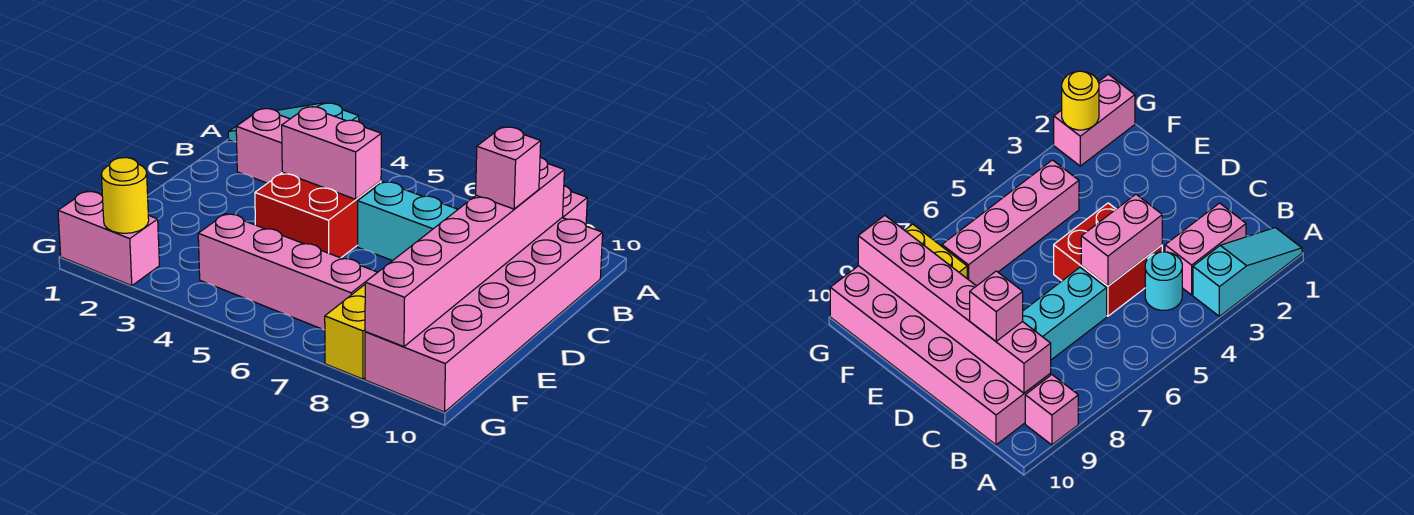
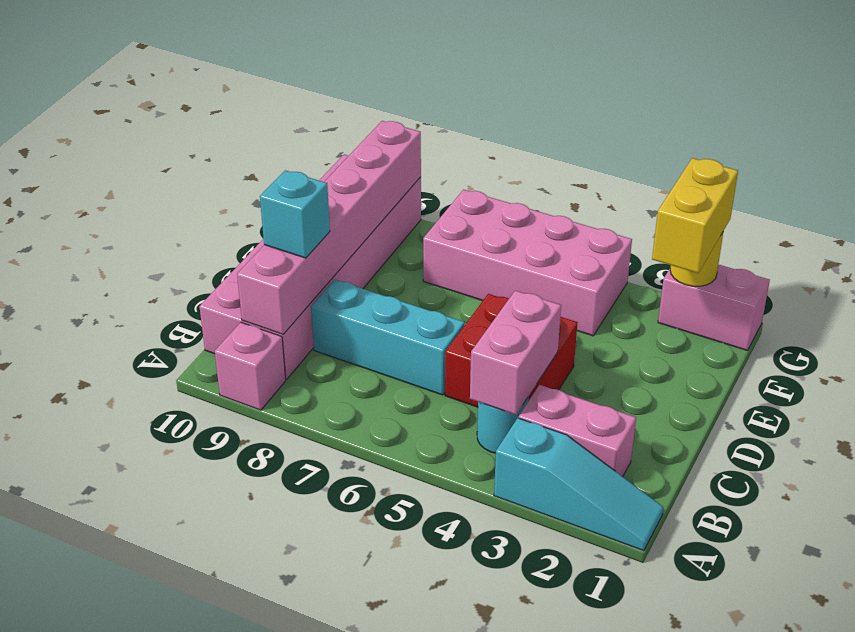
pink brick C4:C5 level 2 -> pink brick B4:C4 level 2
pink brick C9 level 3 -> cyan brick C9 level 3
pink brick F4:F7 level 1 -> pink brick F4:G7 level 1
yellow brick F8:G8 level 1 -> yellow brick F2:G2 level 3

